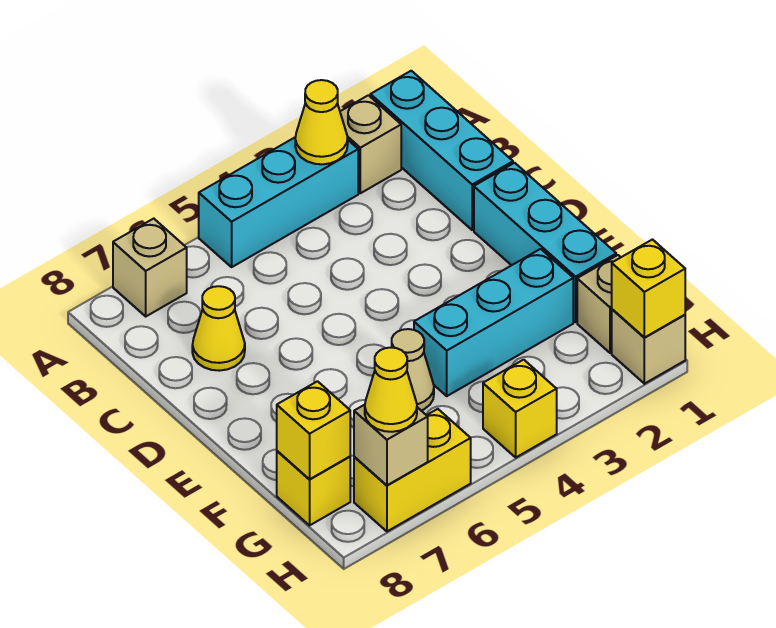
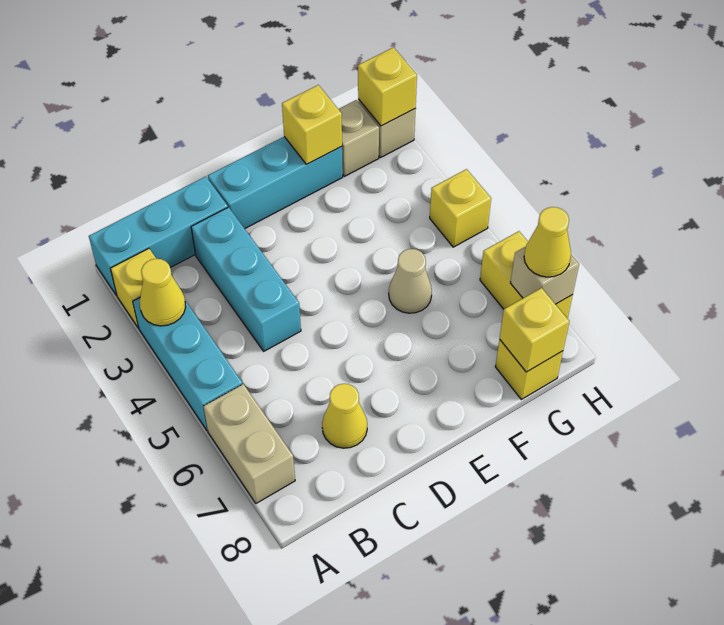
tan brick A2 level 1 -> yellow brick A2 level 1
tan brick A7 level 1 -> tan brick A6:A7 level 1
none -> yellow brick F1 level 2
cyan brick F2:F4 level 1 -> cyan brick C2:C4 level 1

